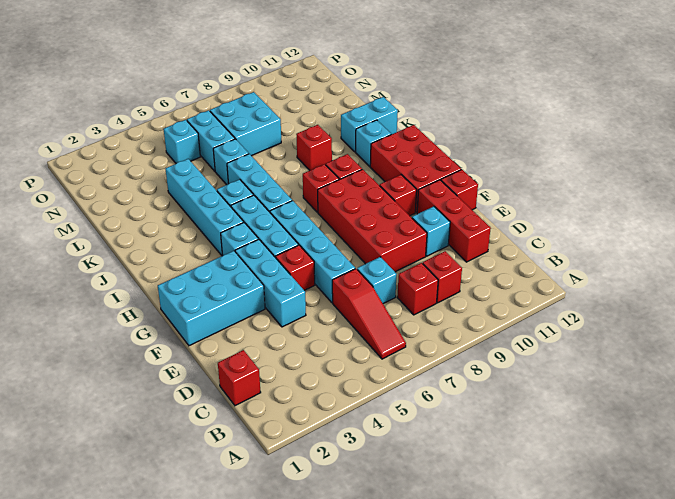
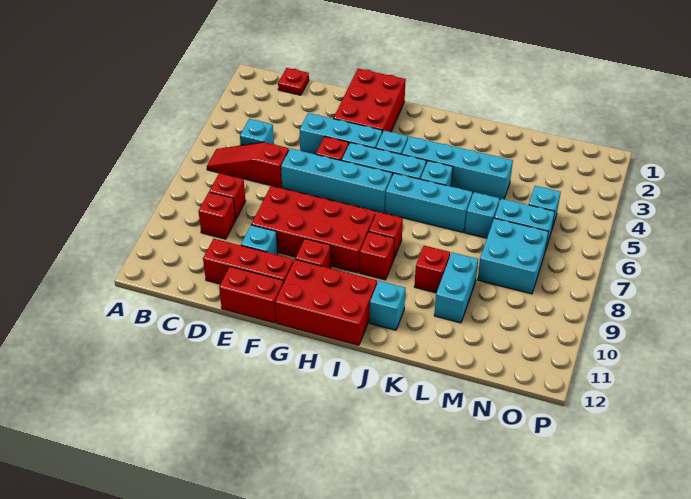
red brick C1 level 1 -> red plate C1 level 1
cyan brick D7 level 1 -> cyan brick C5 level 1
cyan brick F1:G3 level 1 -> red brick F1:G3 level 1
red brick F12 level 1 -> red brick E12:F12 level 1
cyan brick K11:K12 level 1 -> cyan brick L9:L10 level 1

